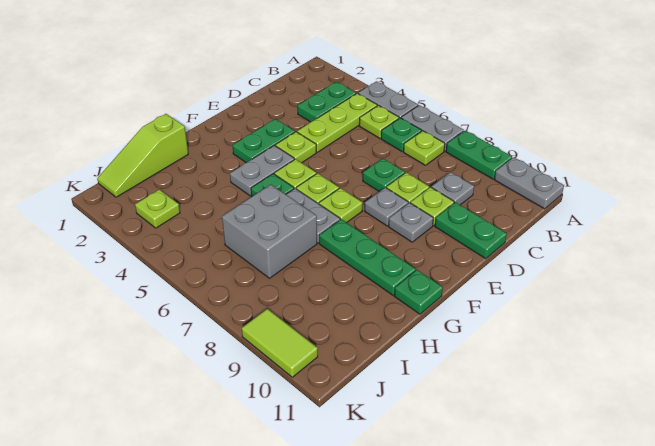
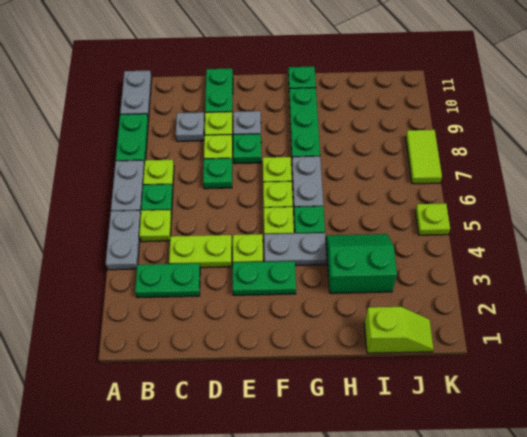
lime plate B4:D4 level 1 -> lime plate C4:D4 level 1
grey plate E8 level 1 -> green plate E8 level 1
lime slope H1:J1 level 1 top H -> lime slope I1:J1 level 1 top I
none -> green slope H3:I4 level 1 top 3
grey brick H6:I7 level 1 -> none
lime plate J3 level 1 -> lime plate K5 level 1
lime tile K9:K10 level 1 -> lime tile K7:K8 level 1

